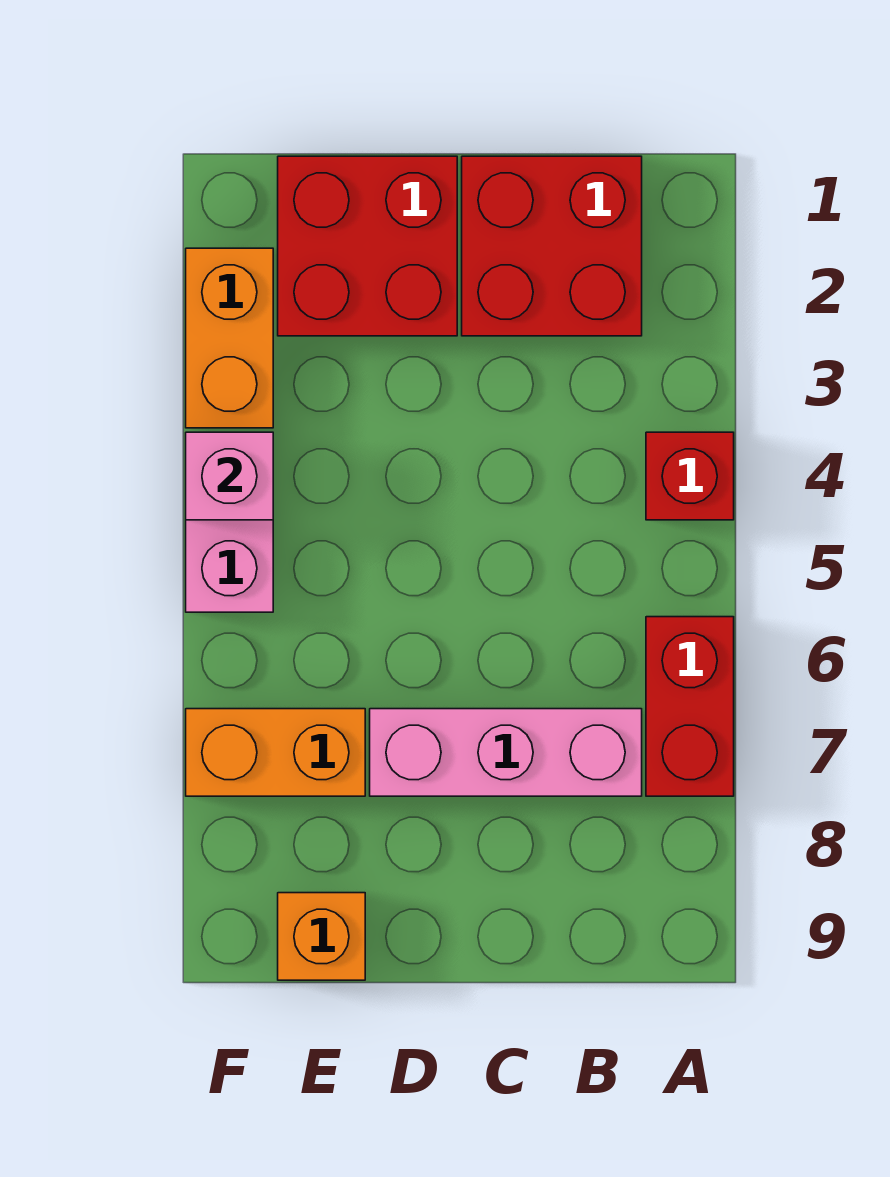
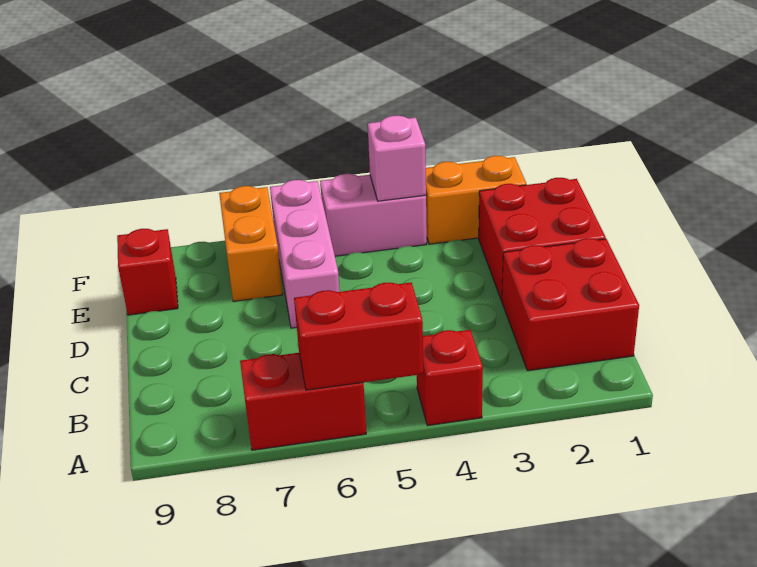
none -> red brick A5:A6 level 2
pink brick B7:D7 level 1 -> pink brick D6:F6 level 1
orange brick E9 level 1 -> red brick E9 level 1

